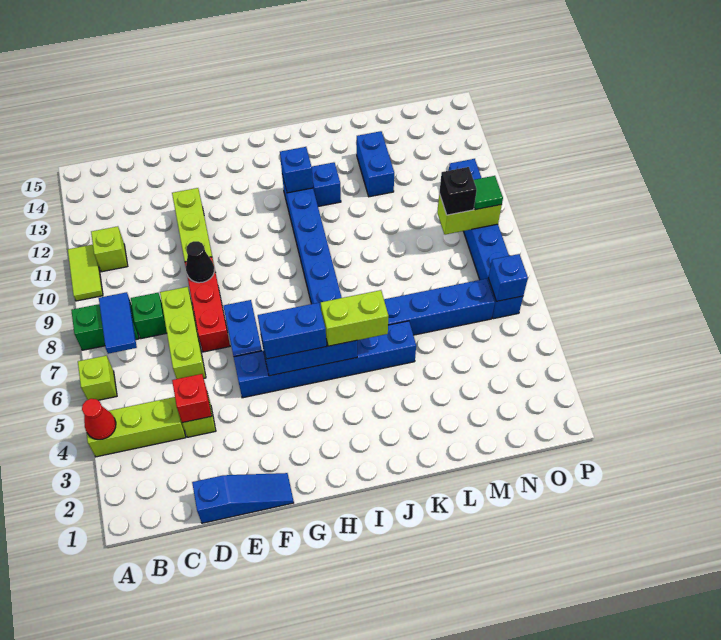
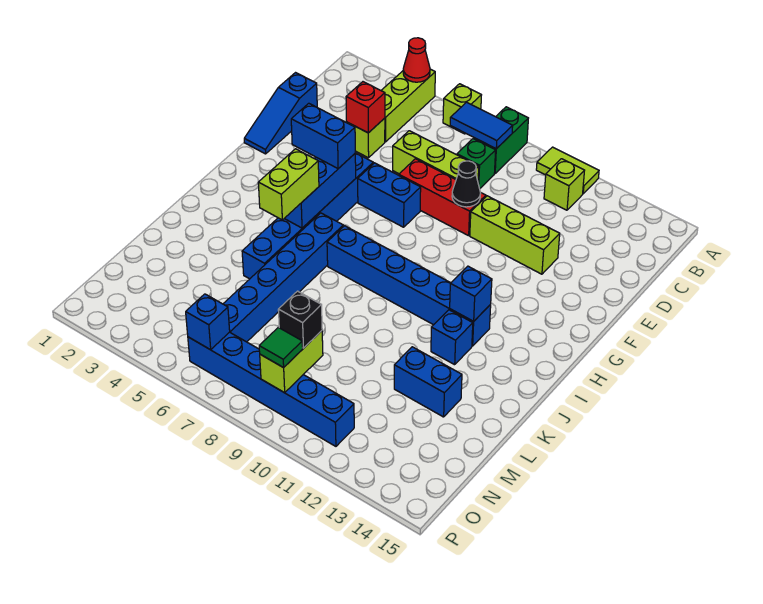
blue brick G5:H5 level 3 -> blue brick G4:G5 level 3

